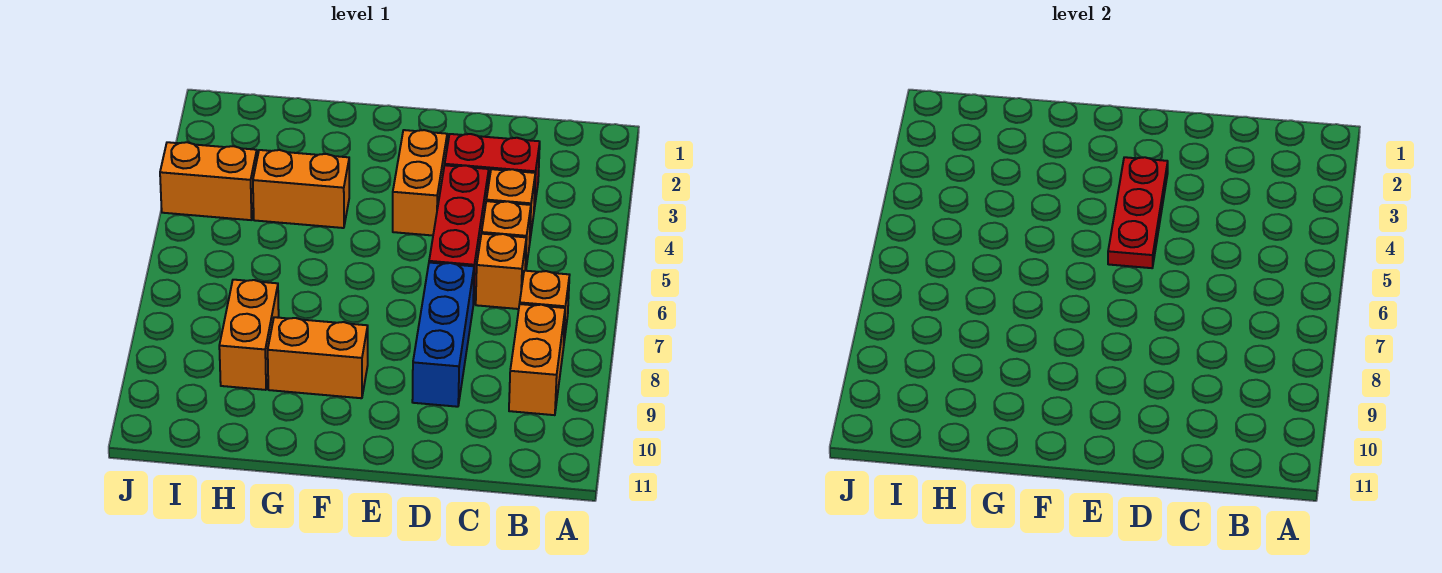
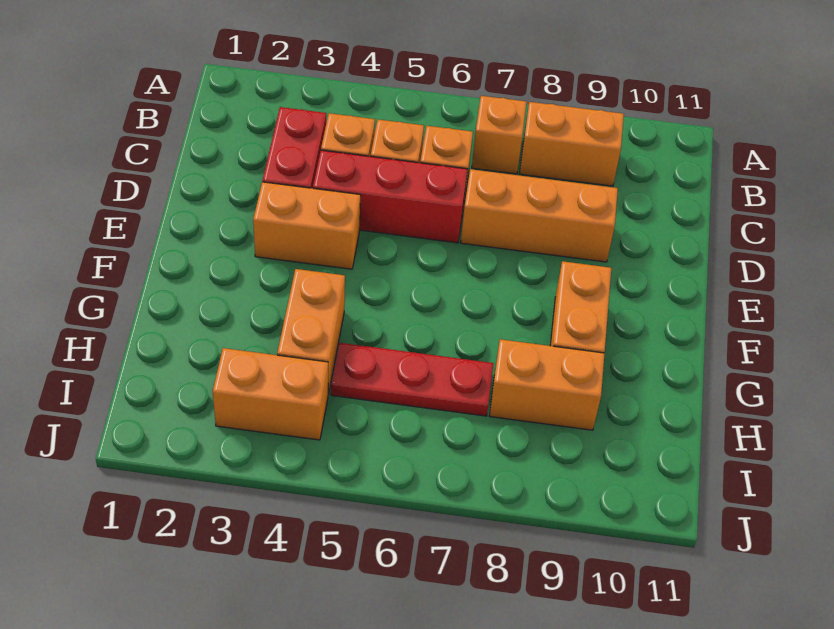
blue brick D7:D9 level 1 -> orange brick D7:D9 level 1
red plate E3:E5 level 2 -> red plate H5:H7 level 1
orange brick I4:J4 level 1 -> orange brick I3:I4 level 1

